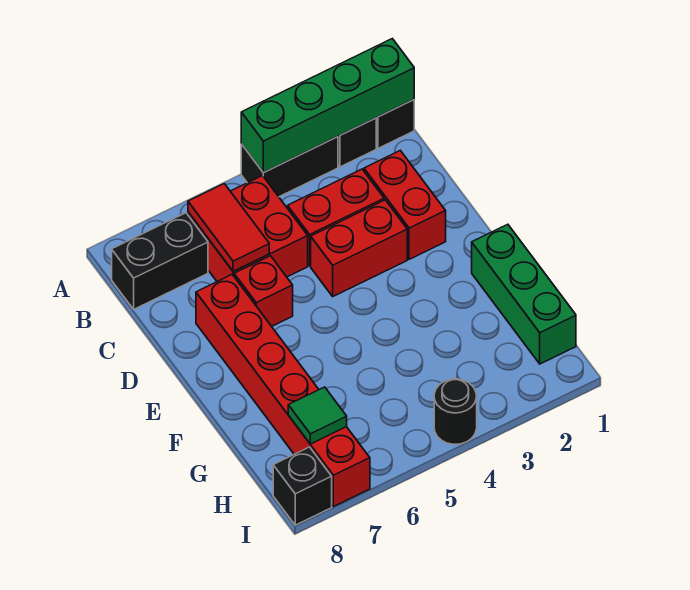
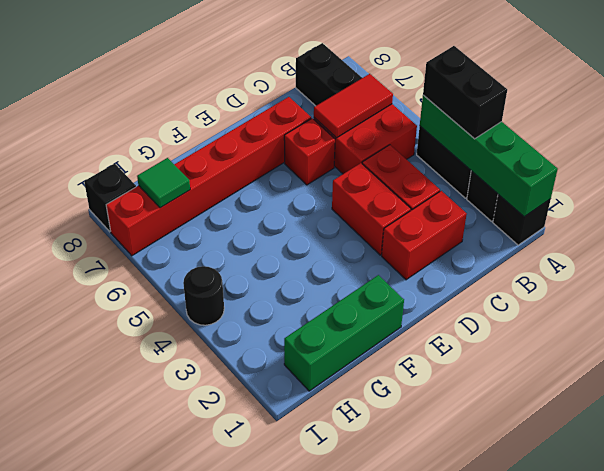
none -> black brick A3:A4 level 3

